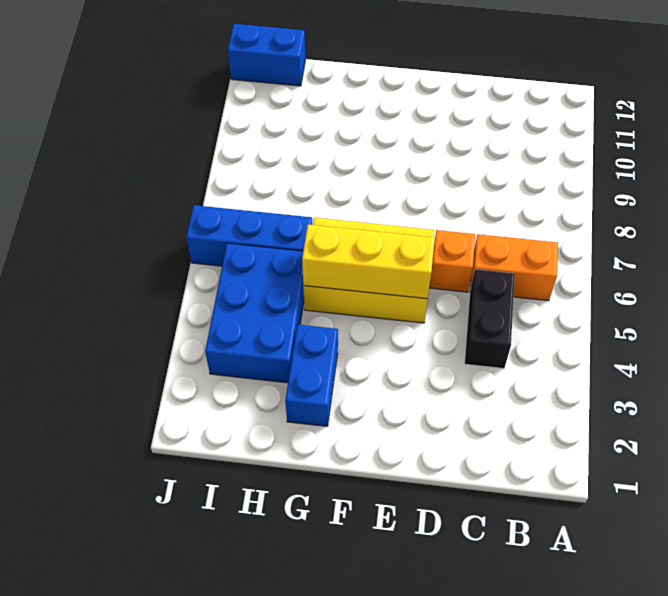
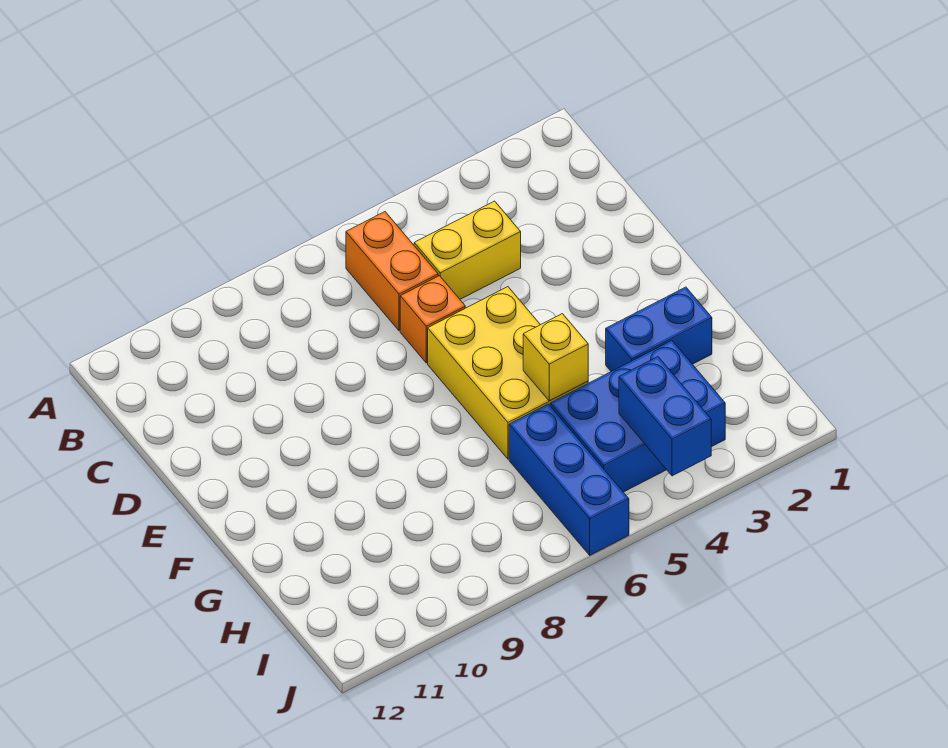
black brick C4:C5 level 1 -> yellow brick C4:C5 level 1
yellow brick E5:G5 level 2 -> yellow brick G5 level 2
blue brick I12:J12 level 1 -> blue brick I4:J4 level 2

